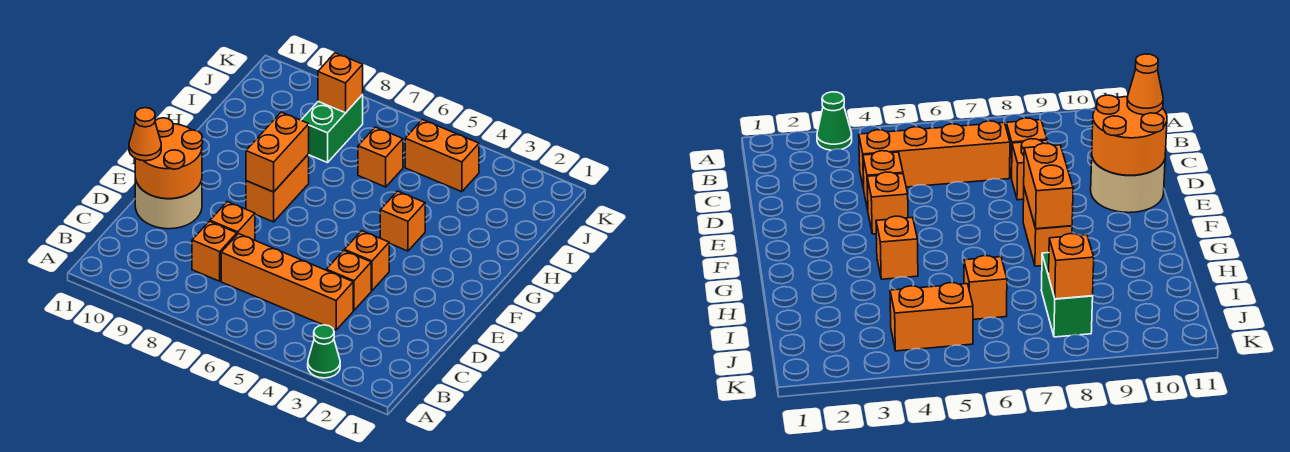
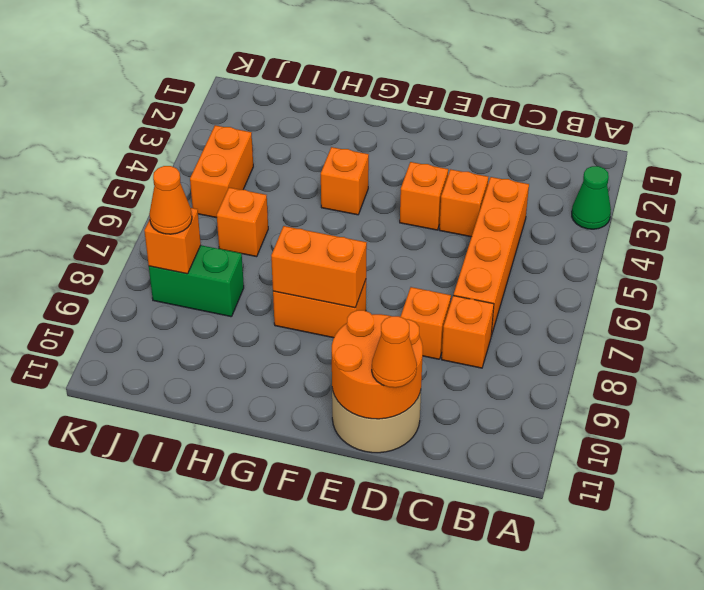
none -> orange cone J8 level 3

